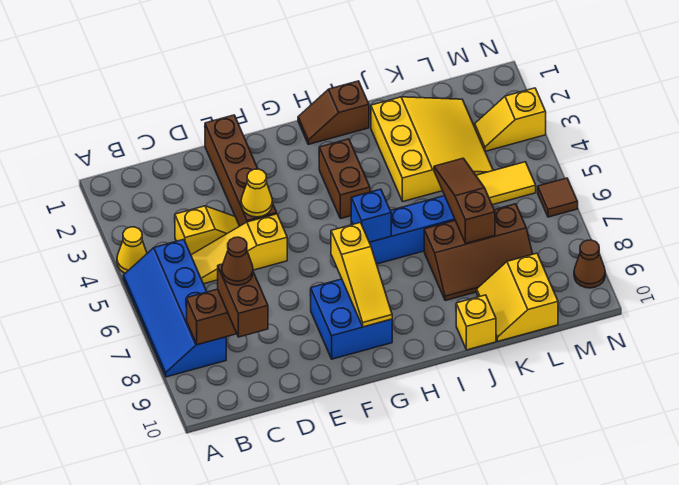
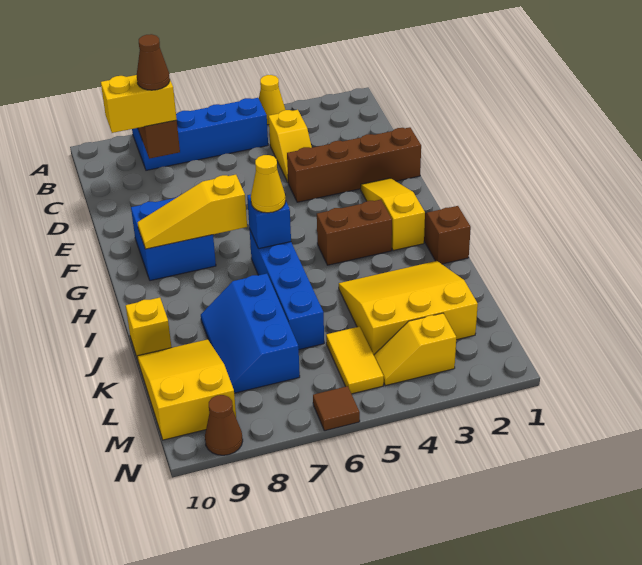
yellow slope C5:E5 level 1 top E -> yellow slope F2:H2 level 1 top H
brown brick C8:C9 level 3 -> yellow brick C8:C9 level 3
yellow cone E4 level 2 -> yellow cone H6 level 3
yellow slope J2:L4 level 1 top J -> yellow slope J2:L4 level 1 top L
brown slope J7:L8 level 1 top 7 -> blue slope J7:L8 level 1 top 7
brown slope K5:K7 level 2 top 7 -> none
yellow slope K9:L10 level 1 top L -> yellow slope K9:M10 level 1 top M
yellow slope M3:N3 level 1 top N -> yellow slope M3:M4 level 1 top 3

